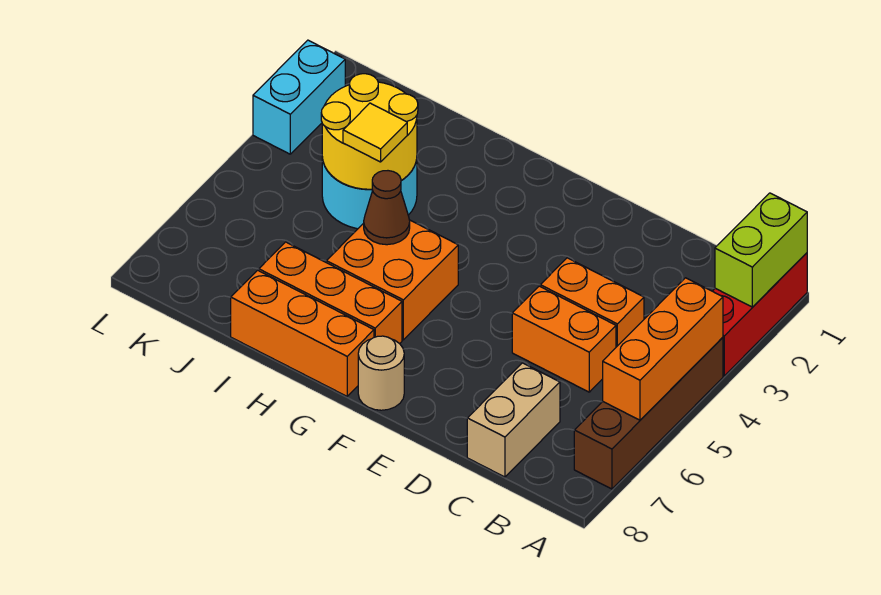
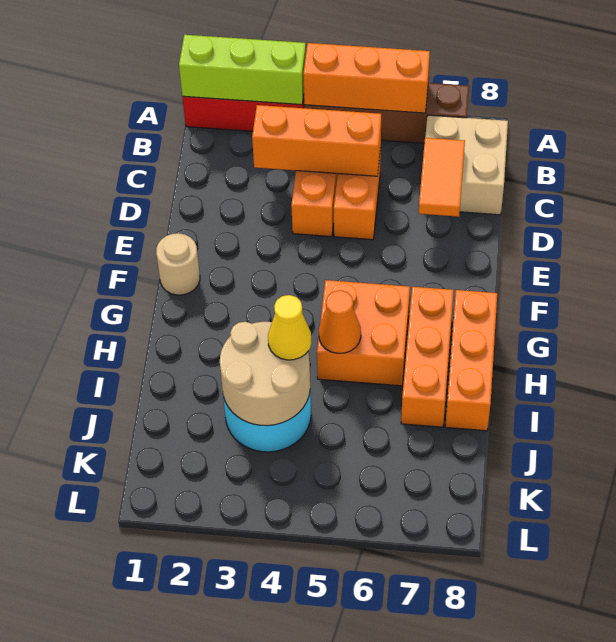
lime brick A1:A2 level 2 -> lime brick A1:A3 level 2
none -> orange brick C3:C5 level 2
tan brick C7:C8 level 1 -> tan brick B7:C8 level 1
none -> orange tile C7:D7 level 2
tan round brick F8 level 1 -> tan round brick F1 level 1
brown cone H5 level 2 -> orange cone H5 level 2
yellow round brick I3:J4 level 2 -> tan round brick I3:J4 level 2
yellow tile I4 level 3 -> yellow cone I4 level 3
cyan brick L2:L3 level 1 -> none

